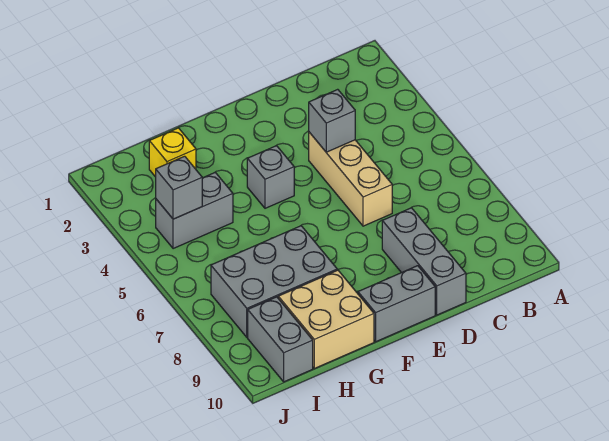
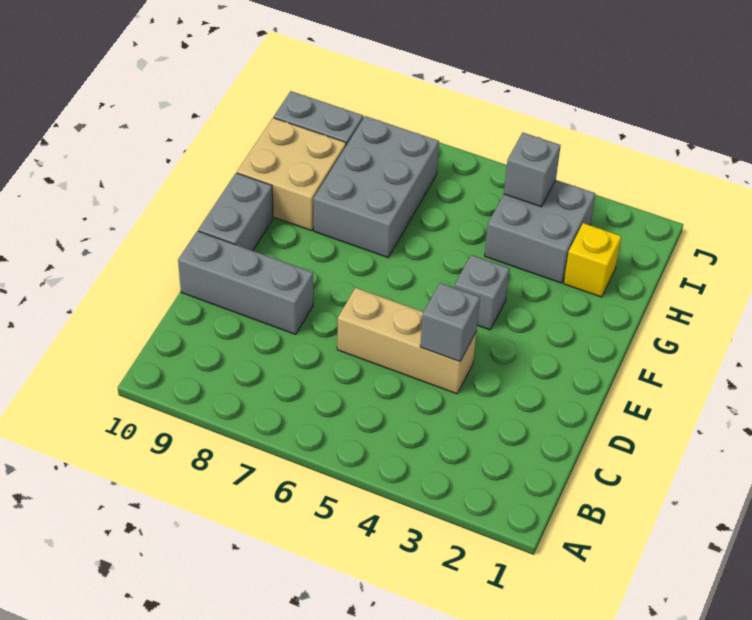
grey brick H4:I4 level 1 -> grey brick H3:I4 level 1

